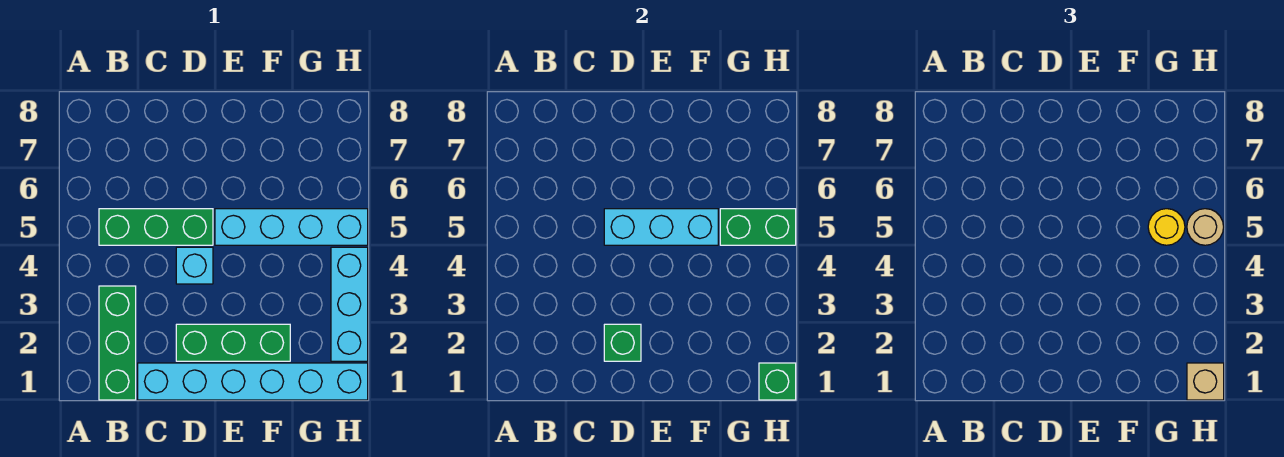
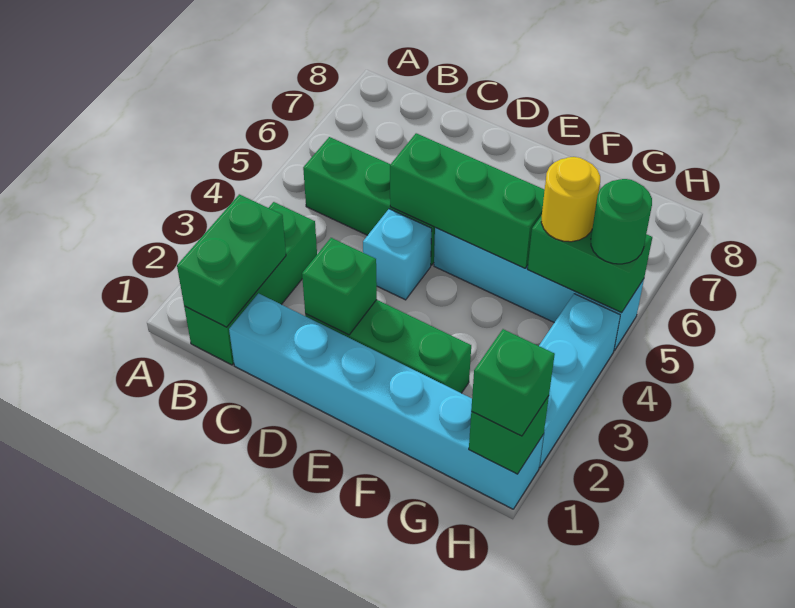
none -> green brick B1:B2 level 2
cyan brick D5:F5 level 2 -> green brick D5:F5 level 2
tan brick H1 level 3 -> green brick H1 level 3
tan round brick H5 level 3 -> green round brick H5 level 3

